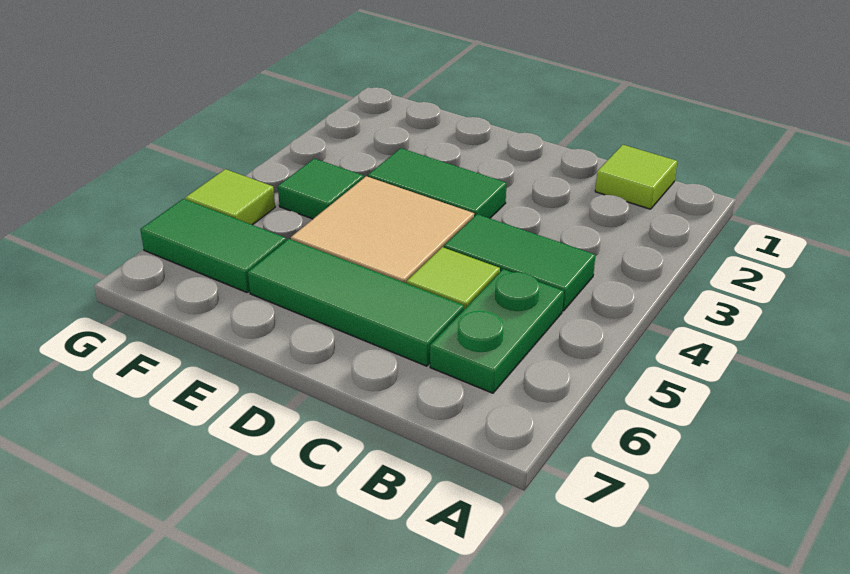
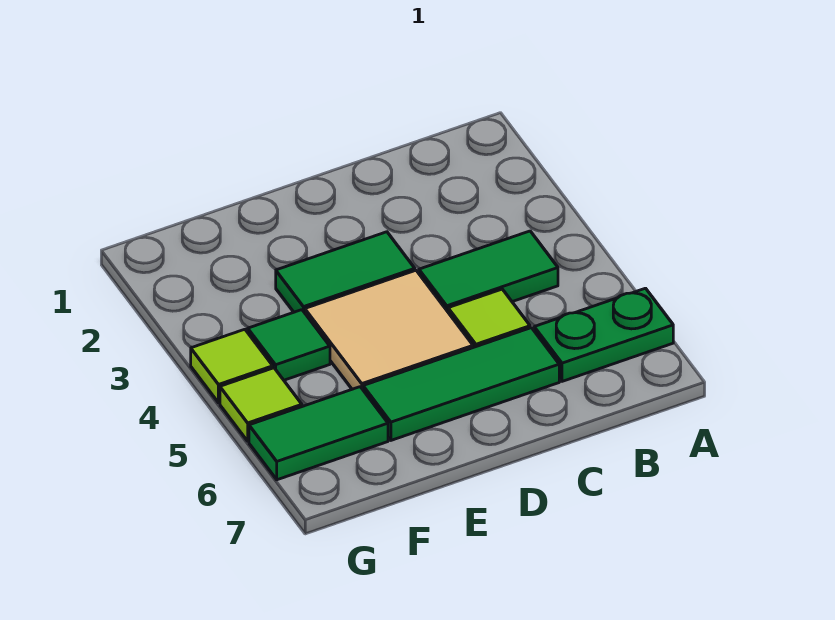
lime tile B1 level 1 -> lime tile G4 level 1
green plate B5:B6 level 1 -> green plate A6:B6 level 1

